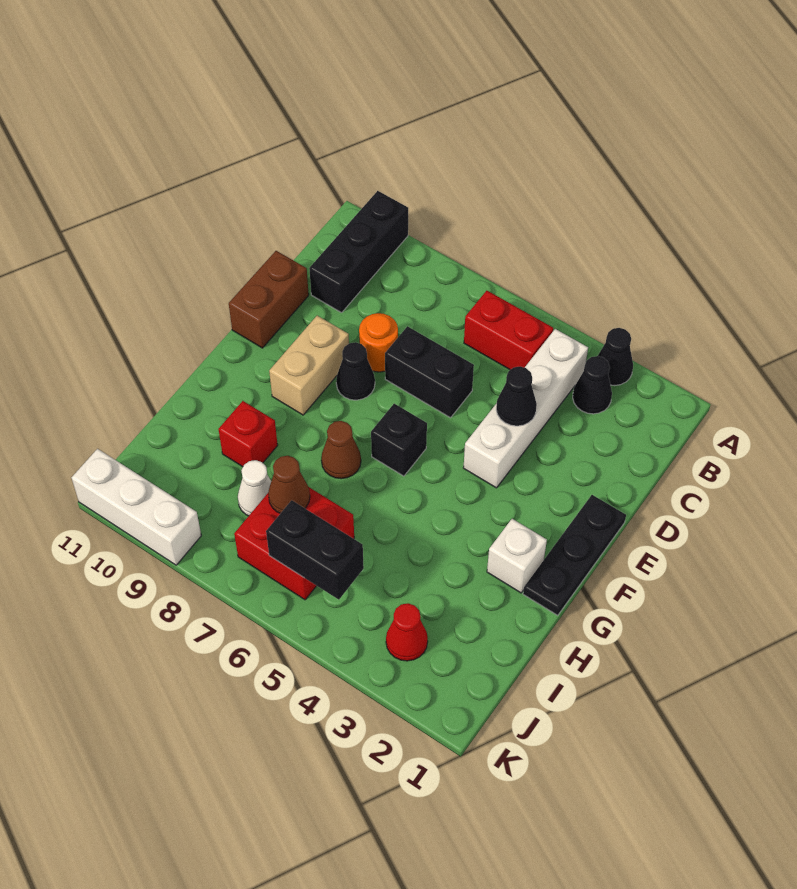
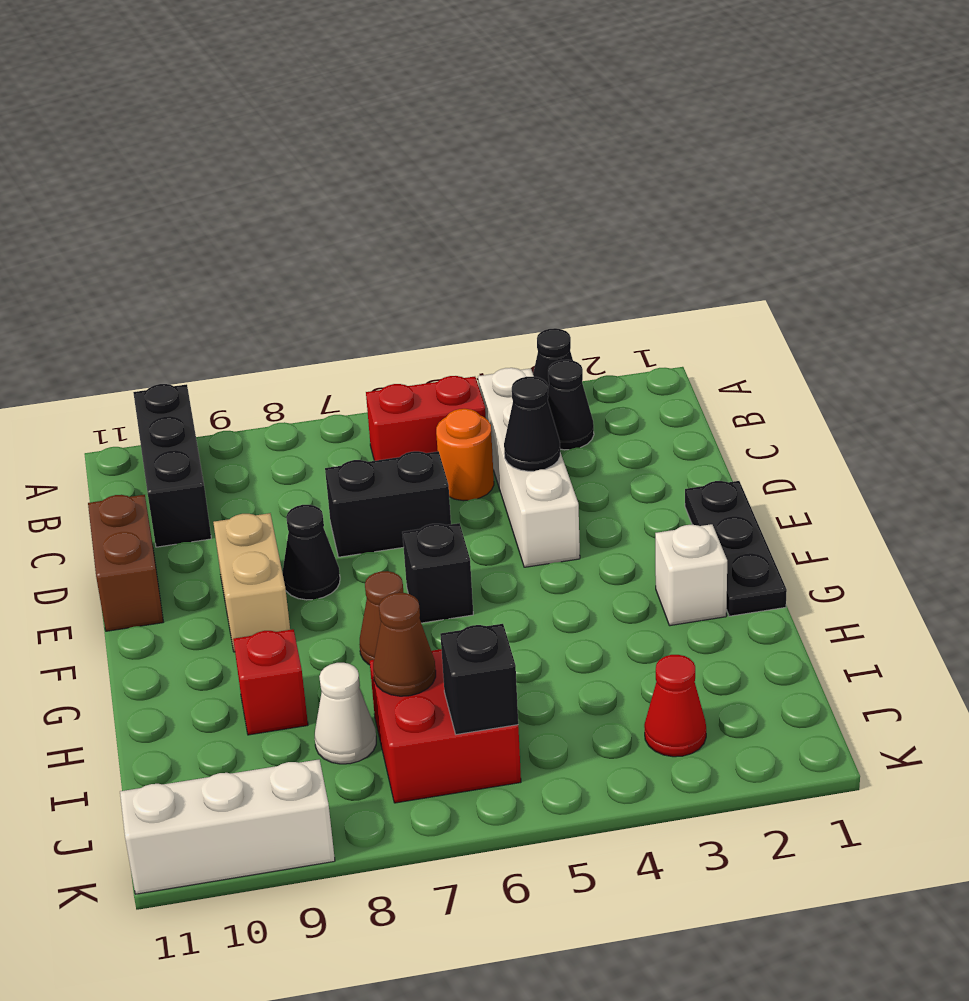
orange round brick D8 level 1 -> orange round brick C5 level 1
black brick J5:J6 level 2 -> black brick J6 level 2

